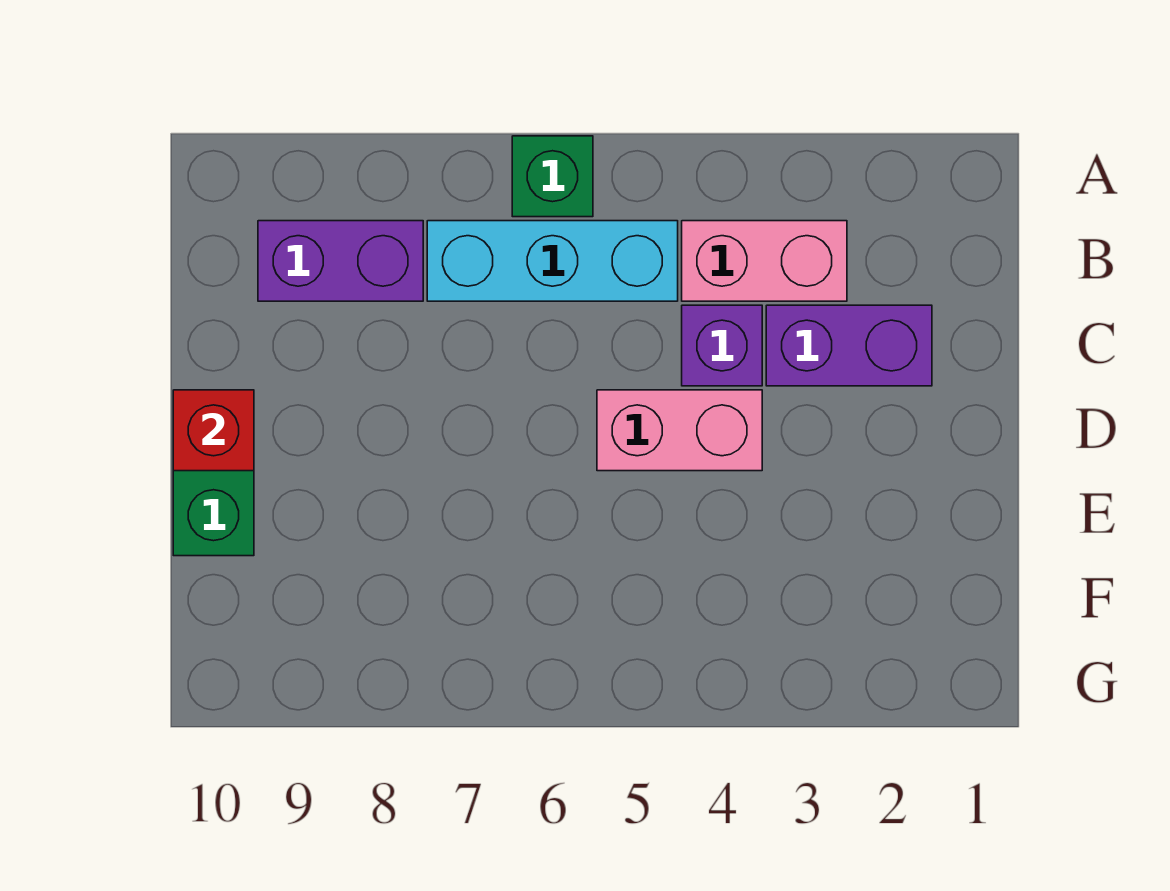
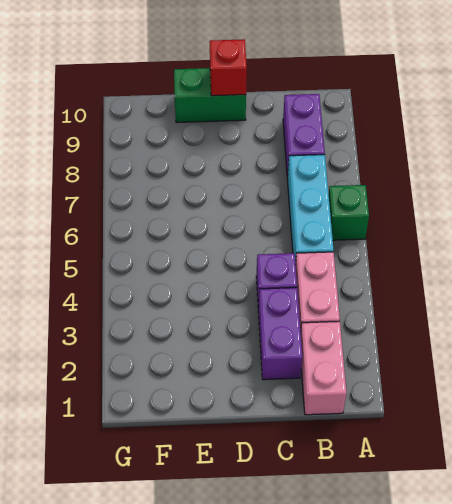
pink brick D4:D5 level 1 -> pink brick B1:B2 level 1

